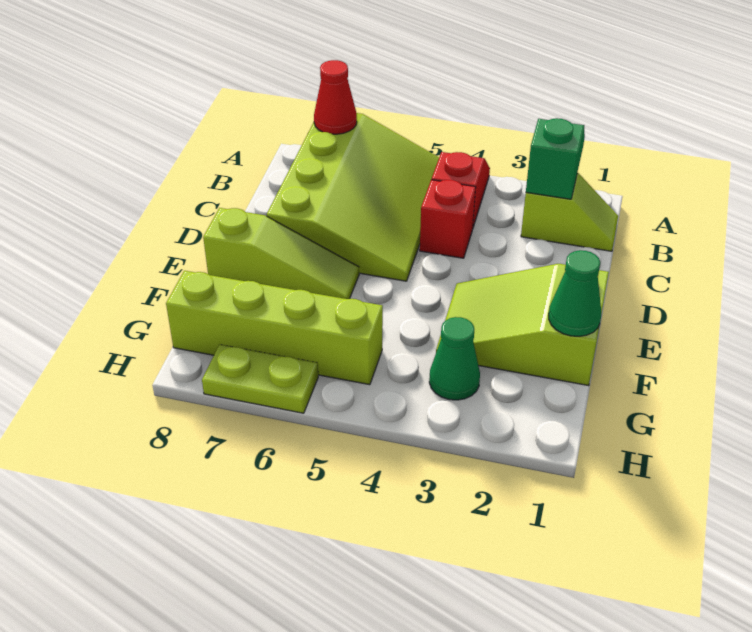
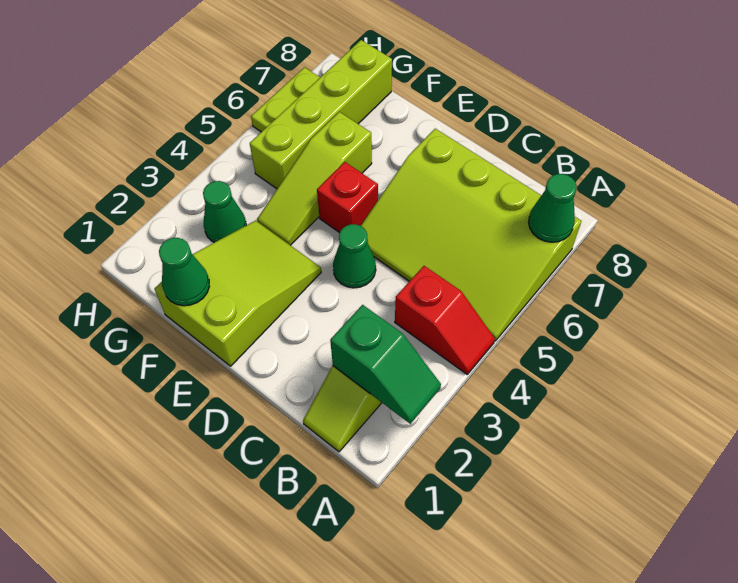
red cone A7 level 2 -> green cone A7 level 2
red brick C4 level 1 -> red brick E5 level 1
none -> green cone D4 level 1
lime slope E6:E8 level 1 top 8 -> lime slope F4:F6 level 1 top 6

